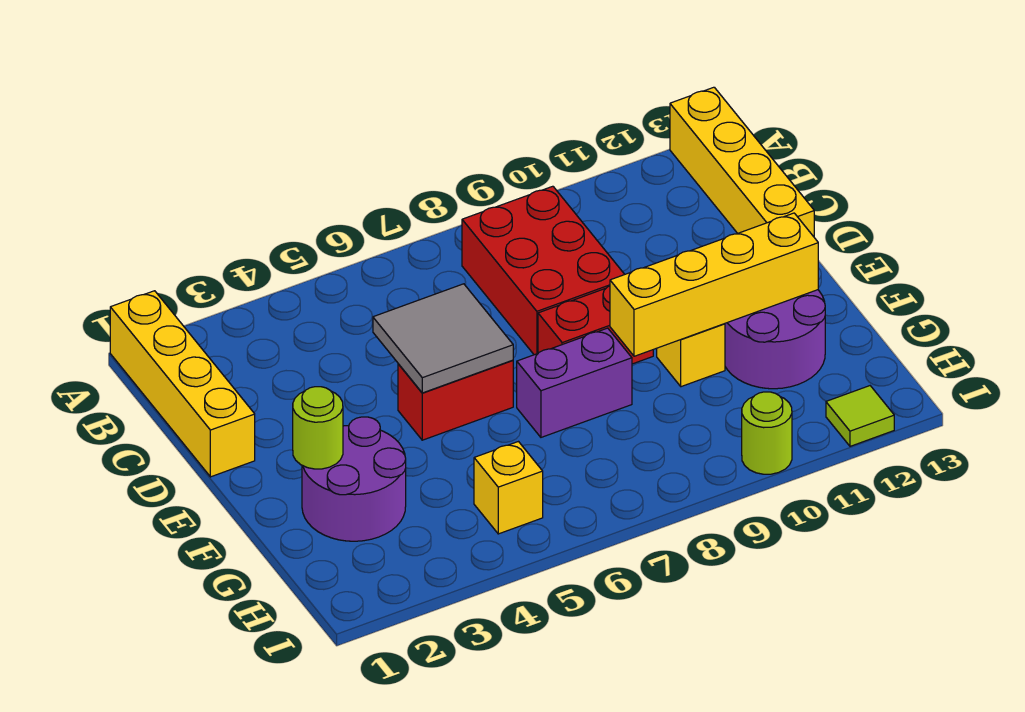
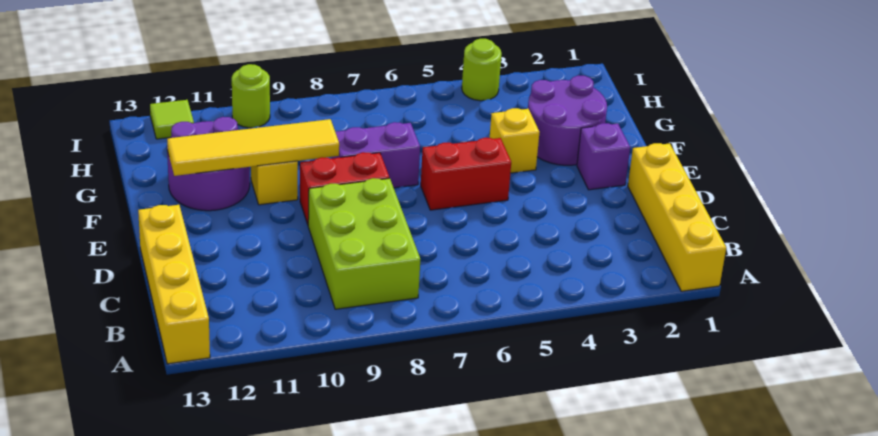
red brick B8:D9 level 1 -> lime brick B8:D9 level 1
grey tile D5:E6 level 2 -> none
none -> purple brick E2 level 1
lime round brick F2 level 2 -> lime round brick I4 level 1
yellow brick F9:F12 level 2 -> yellow tile F9:F12 level 2
yellow brick H5 level 1 -> yellow brick F4 level 1

